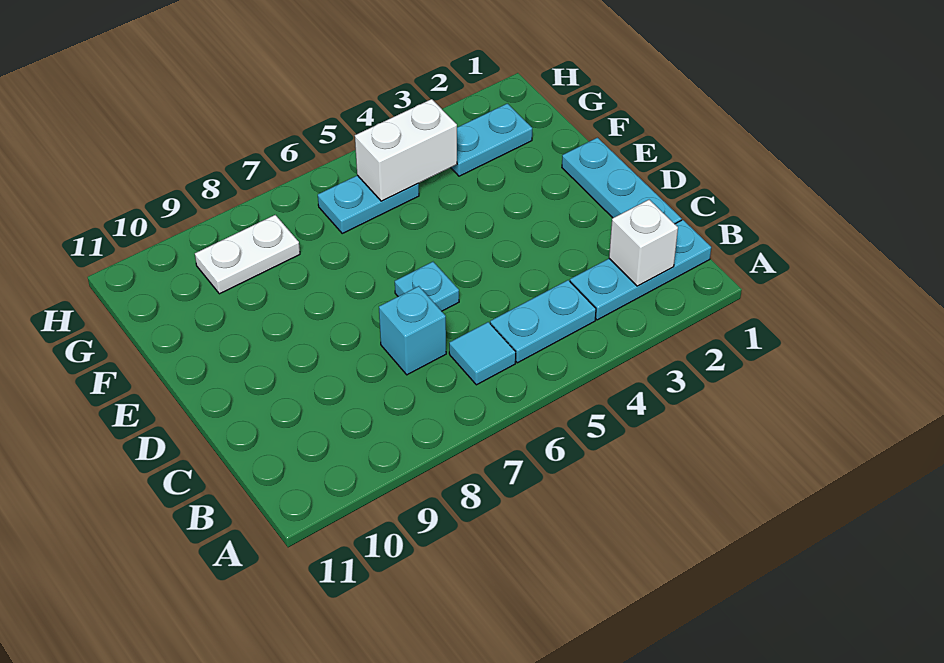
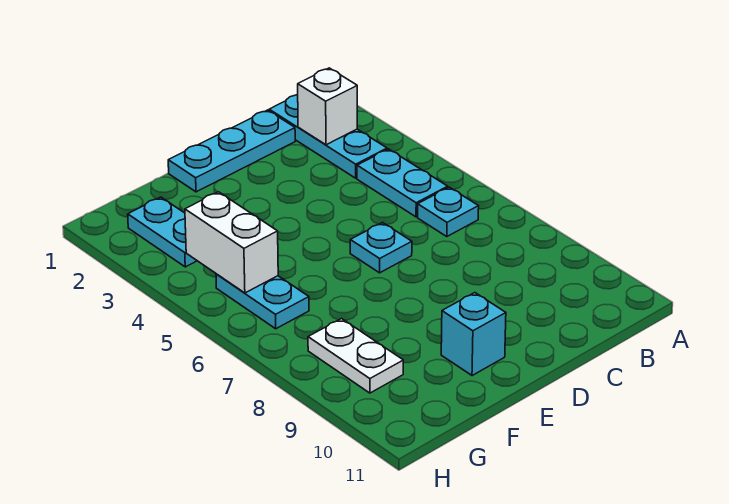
cyan tile B6 level 1 -> cyan plate B6 level 1
cyan brick C7 level 1 -> cyan brick E10 level 1

